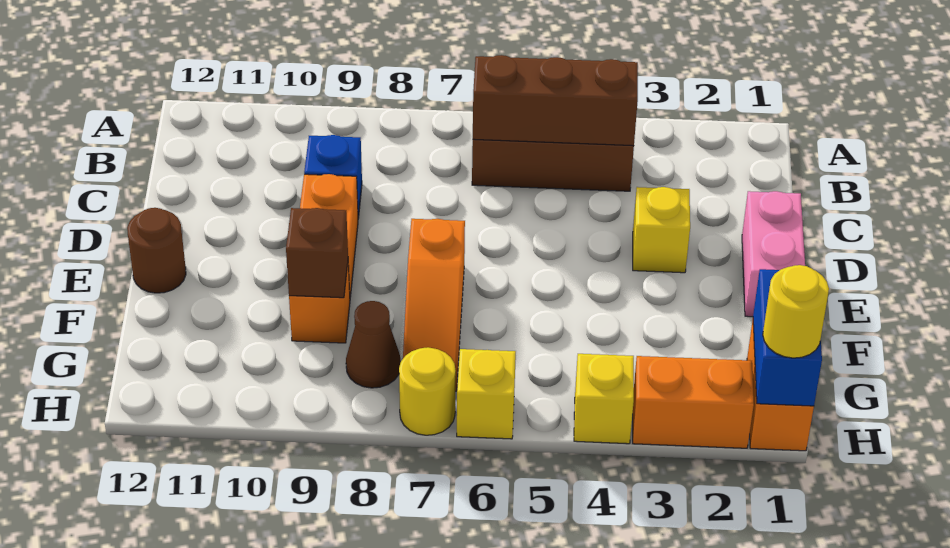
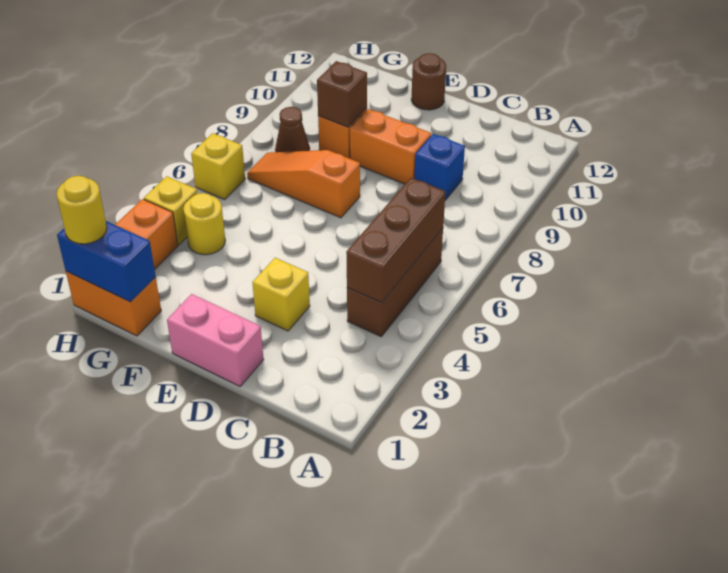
yellow round brick H7 level 1 -> yellow round brick G4 level 1

